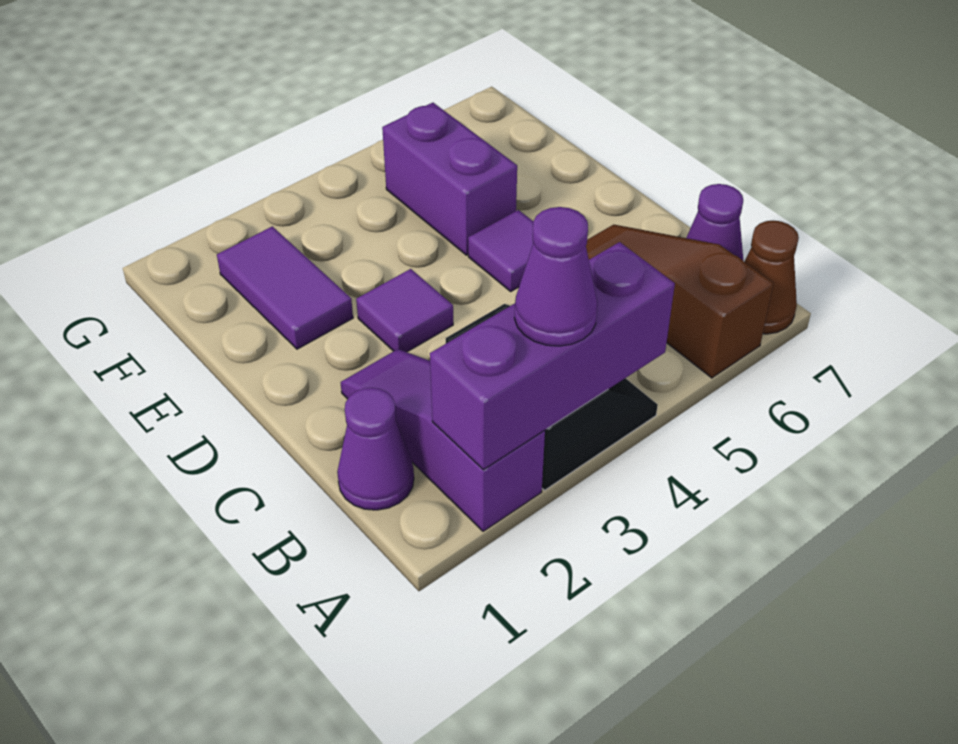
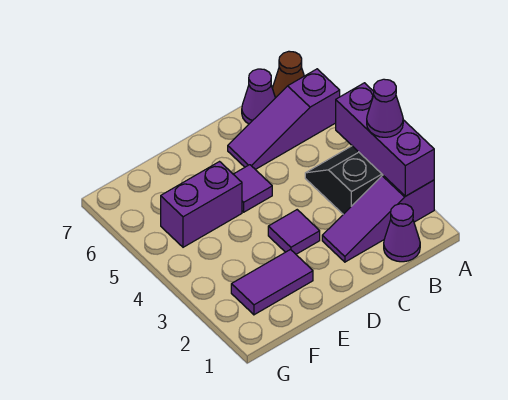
brown slope A6:C6 level 1 top A -> purple slope A6:C6 level 1 top A

